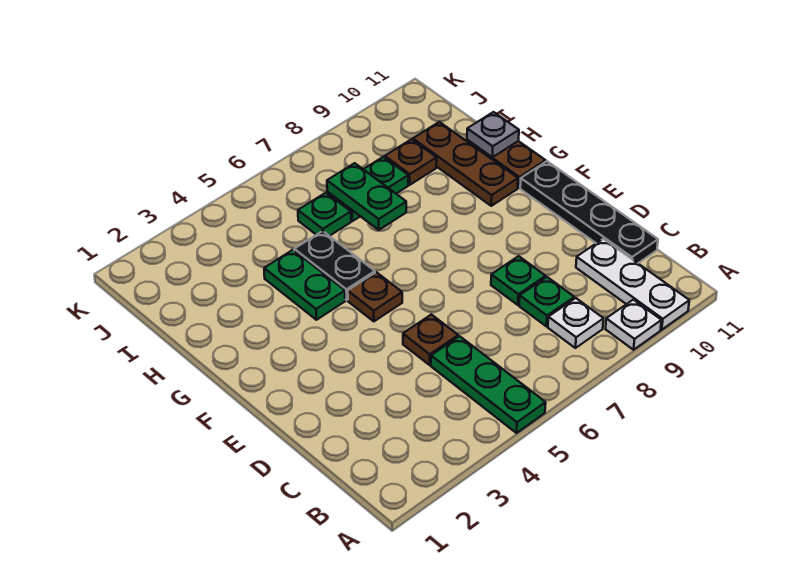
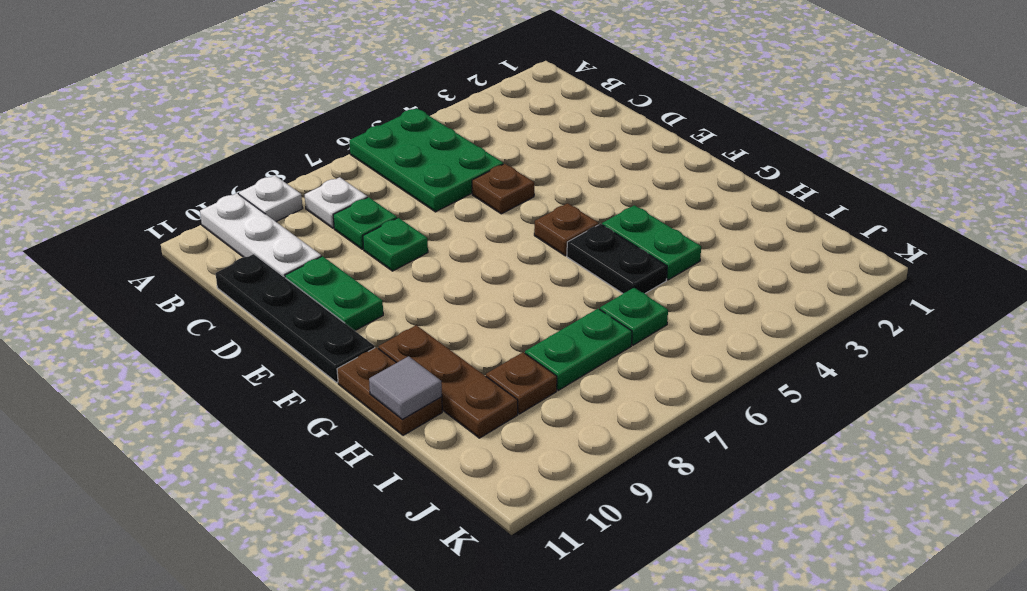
green plate A5:C5 level 1 -> green plate A5:C6 level 1
green plate H7:I7 level 2 -> green plate D10:E10 level 1
grey plate H11 level 2 -> grey tile H11 level 2

